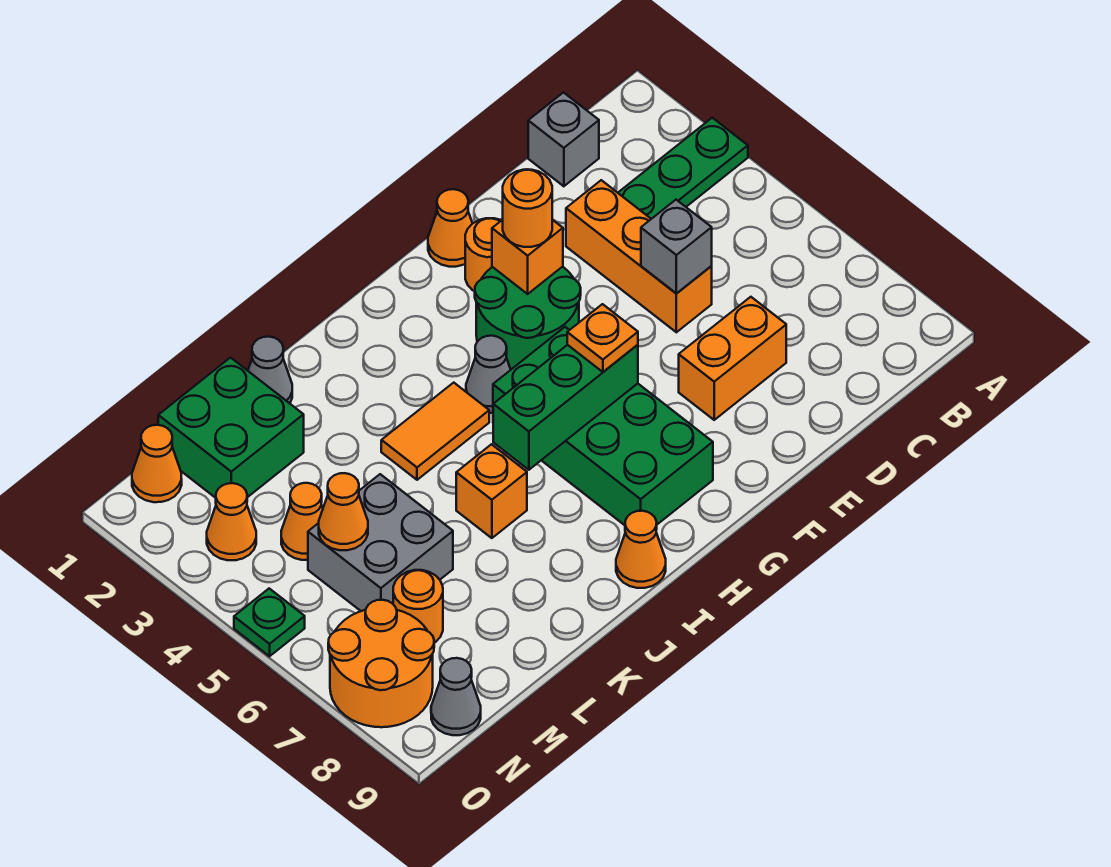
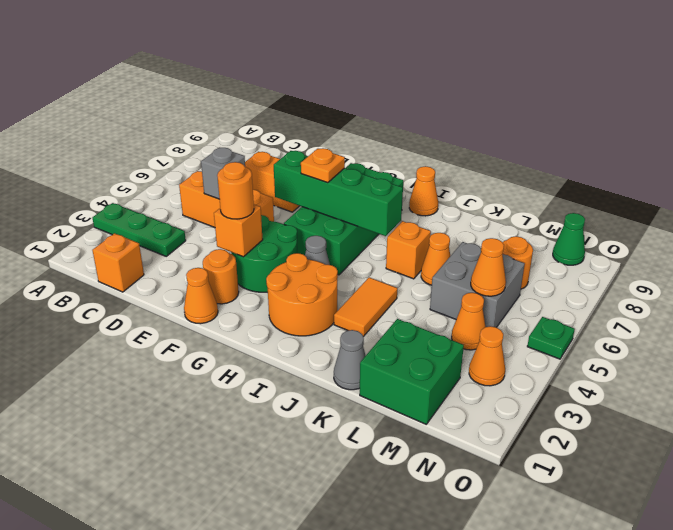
grey brick C1 level 1 -> orange brick C1 level 1
orange brick D3:D5 level 1 -> orange brick C5:E5 level 1
green brick G6:I6 level 2 -> green brick F6:I6 level 2
orange tile I4:J4 level 1 -> orange tile J3:J4 level 1
orange cone N1 level 1 -> orange cone K6 level 1
orange round brick N7:O8 level 1 -> orange round brick H2:I3 level 1
grey cone N9 level 1 -> green cone N9 level 1

